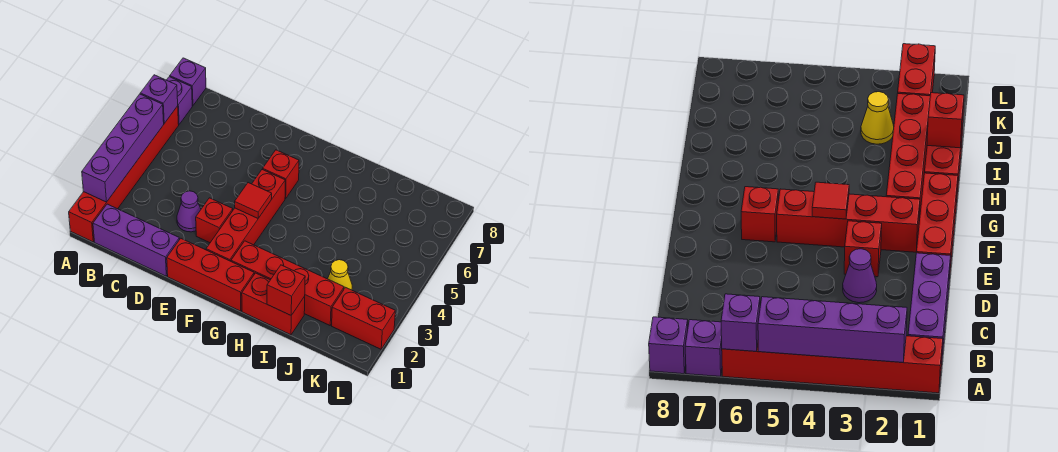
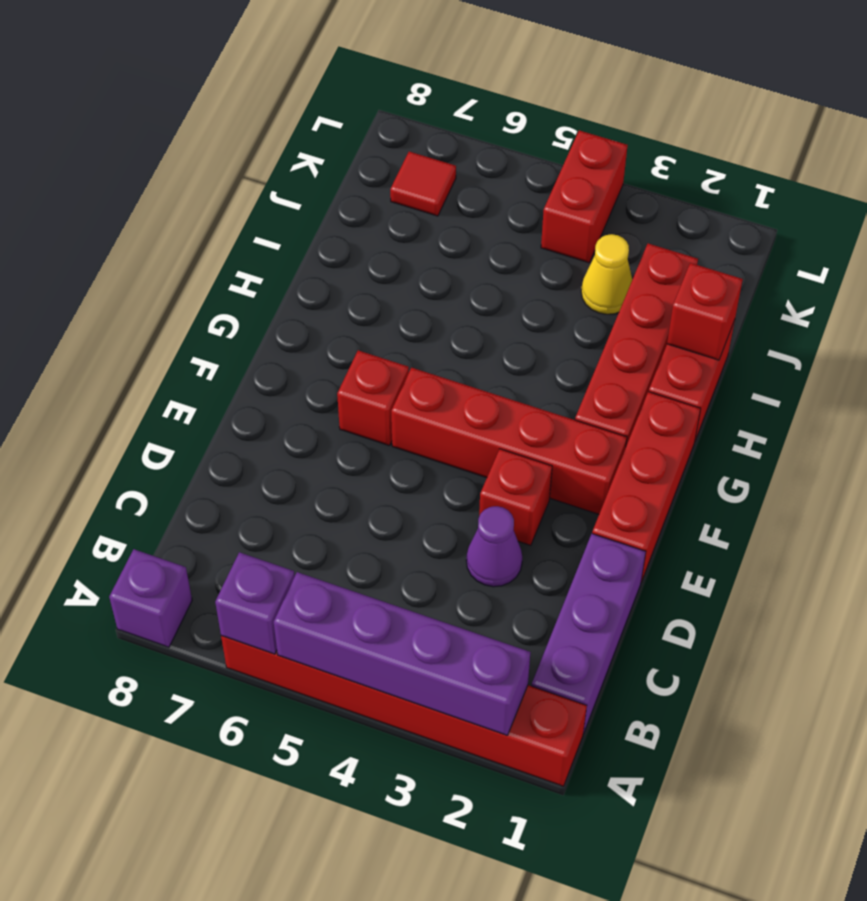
purple brick A7 level 1 -> none
red tile F4 level 2 -> red tile K7 level 1
red brick K2:L2 level 1 -> red brick K4:L4 level 1

